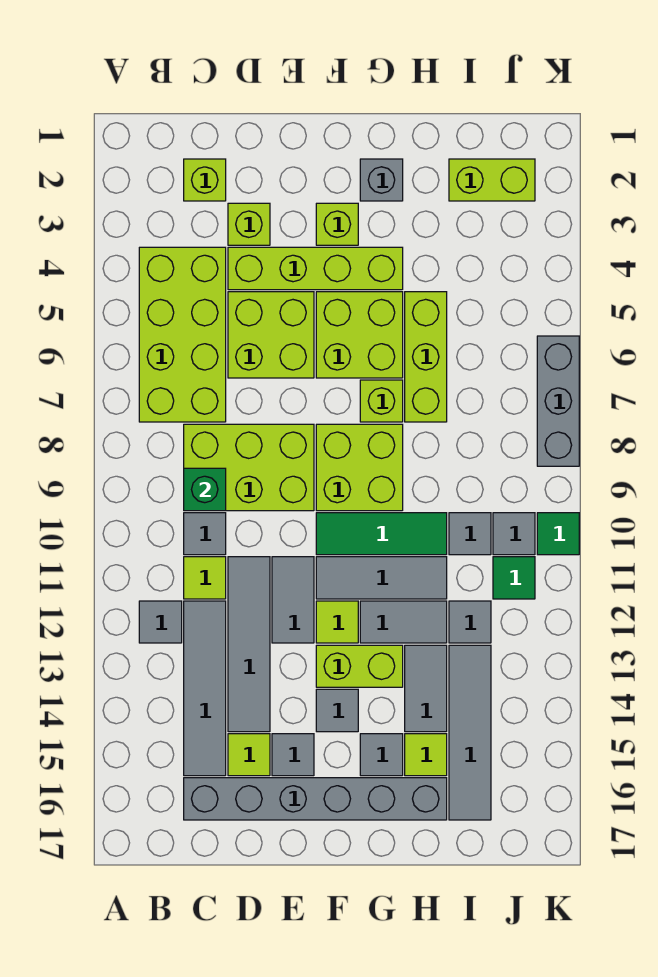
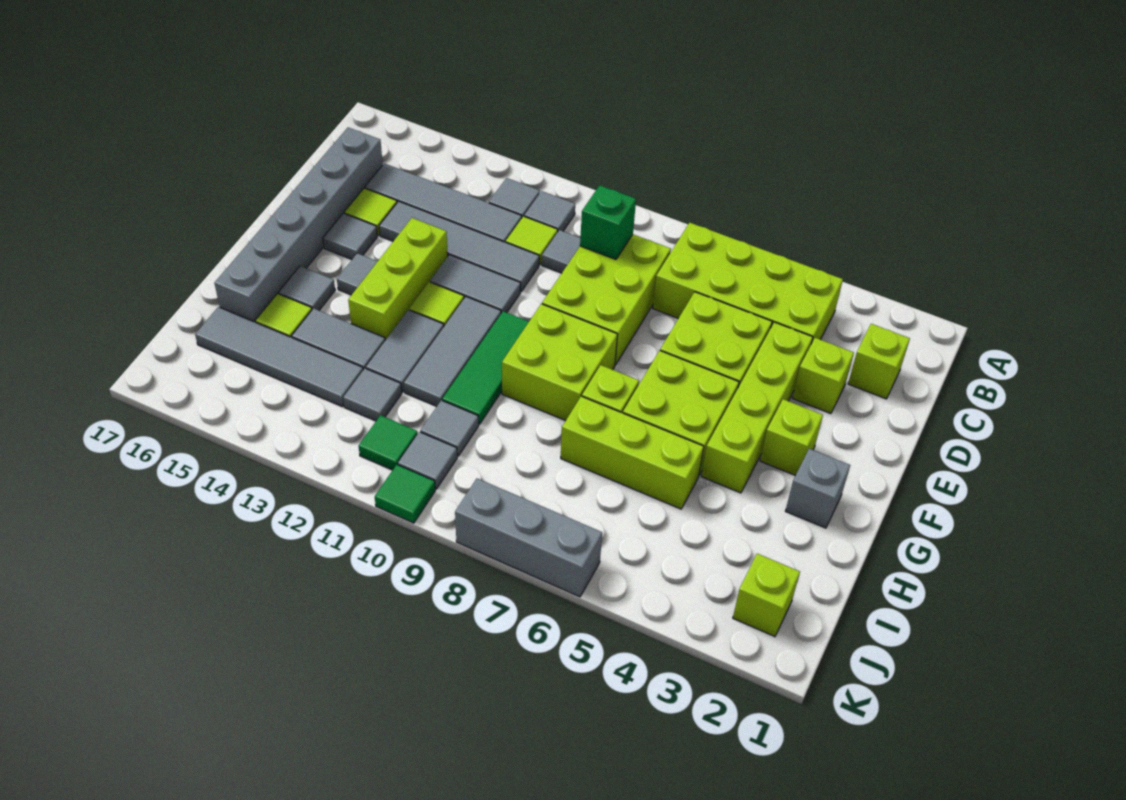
none -> grey tile B11 level 1
lime brick F13:G13 level 1 -> lime brick E13:G13 level 1
lime brick I2:J2 level 1 -> lime brick J2 level 1

